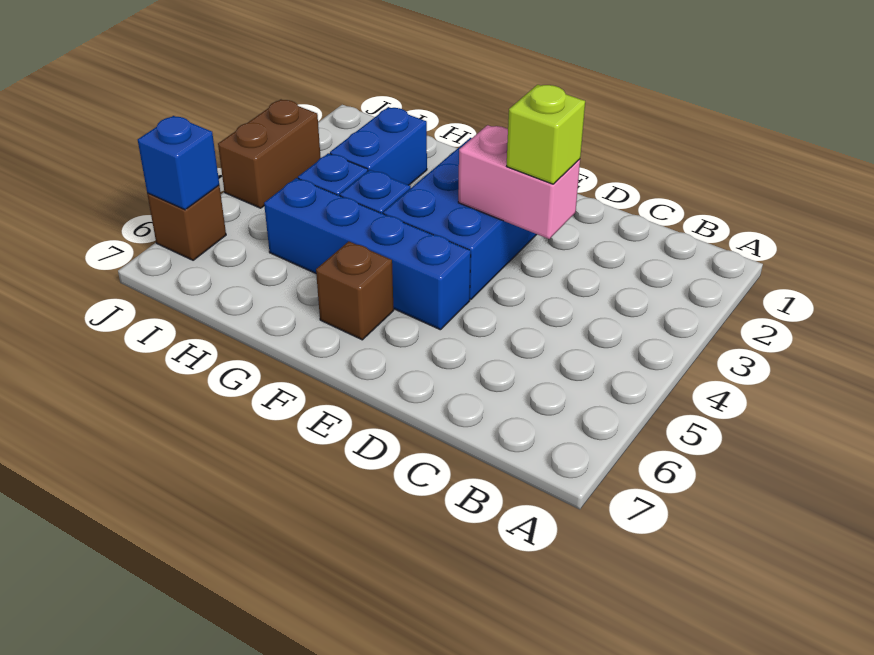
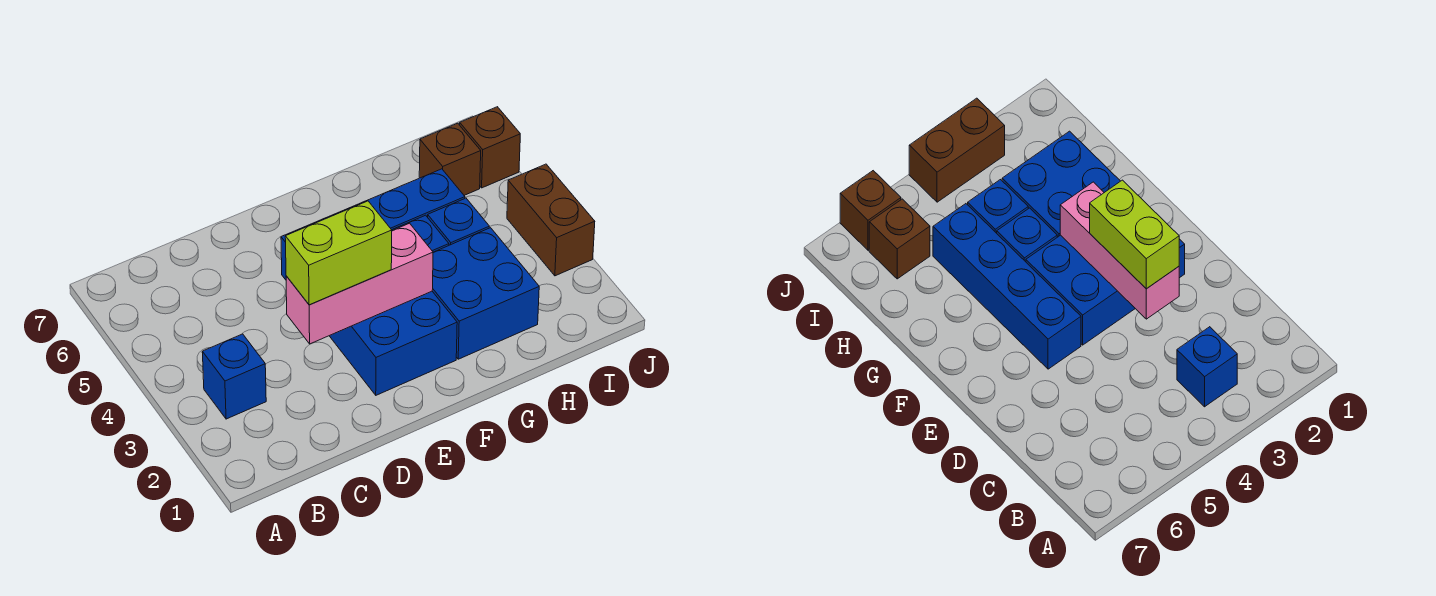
pink brick D3:E3 level 2 -> pink brick D3:F3 level 2
lime brick D3 level 3 -> lime brick D3:E3 level 3
brown brick F6 level 1 -> brown brick I6 level 1
blue brick H2:H3 level 1 -> blue brick G2:H3 level 1
blue brick J6 level 2 -> blue brick B3 level 1

